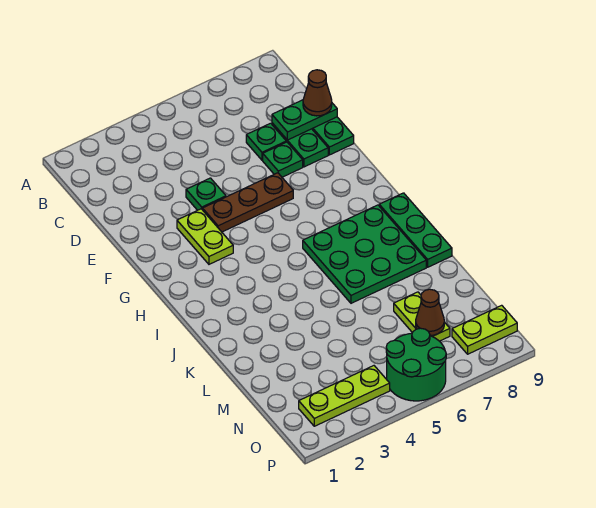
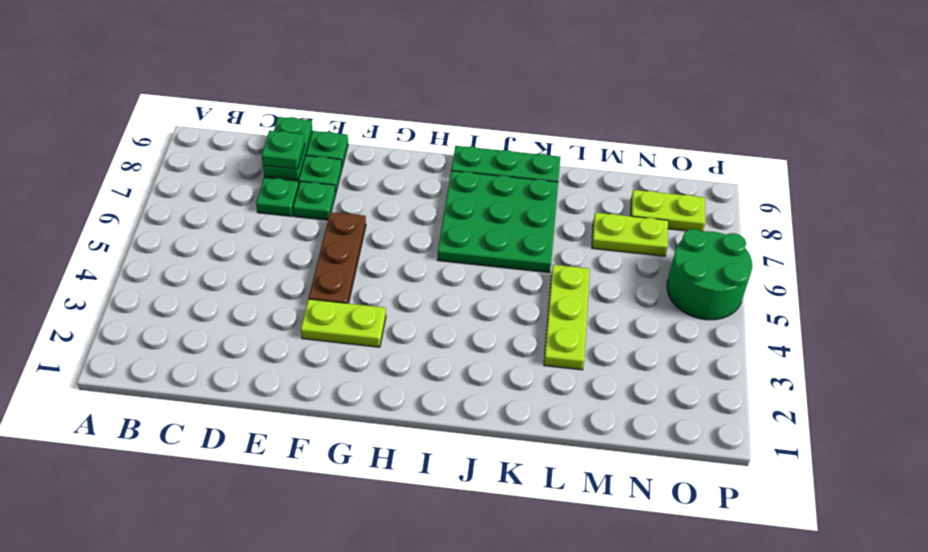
brown cone D9 level 3 -> none
green plate E4 level 1 -> green plate D8 level 3
brown cone N7 level 2 -> none
lime plate O2:O4 level 1 -> lime plate L3:L5 level 1
lime plate O8:O9 level 1 -> lime plate N8:O8 level 1

